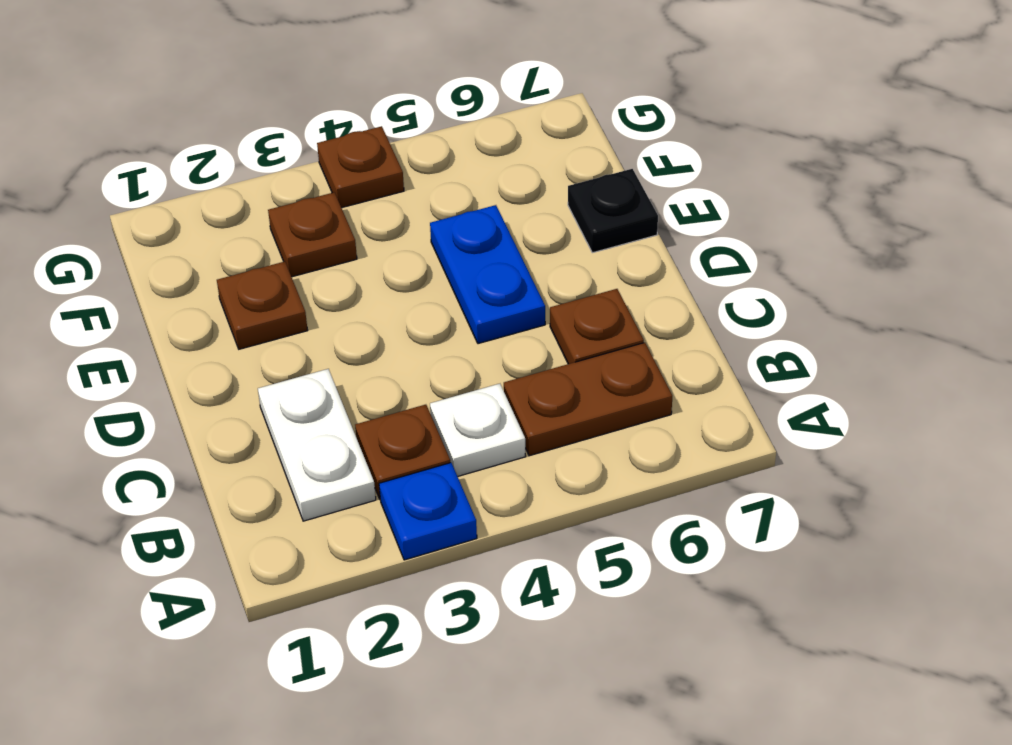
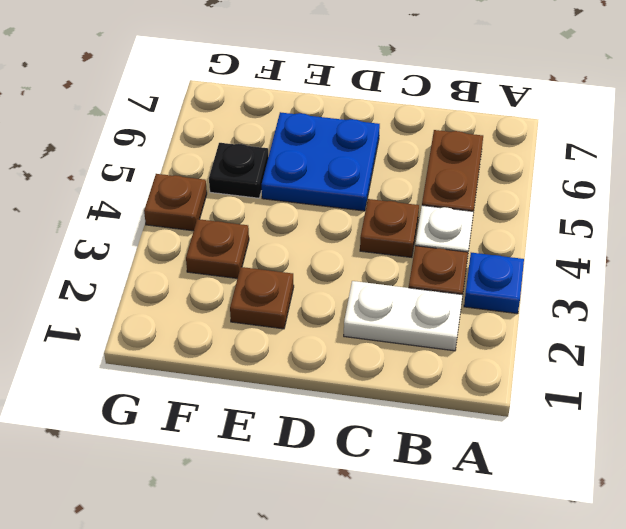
brown plate C6 level 1 -> brown plate C4 level 1
blue plate D5:E5 level 1 -> blue plate D5:E6 level 1
black plate E7 level 1 -> black plate F5 level 1

